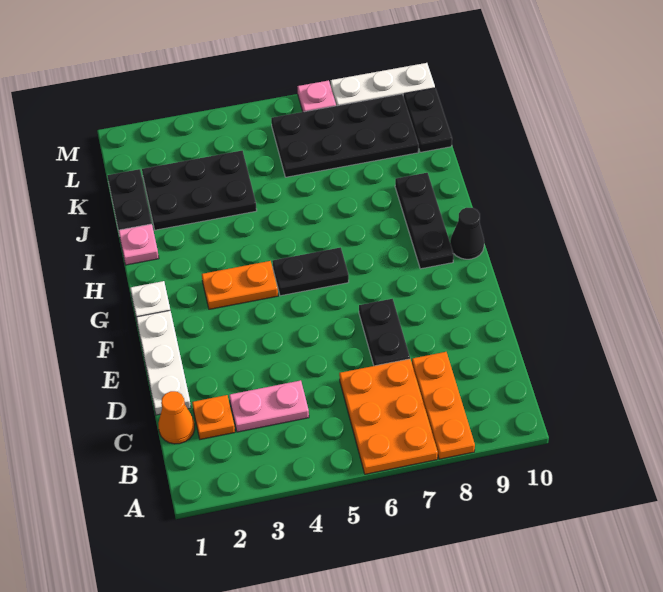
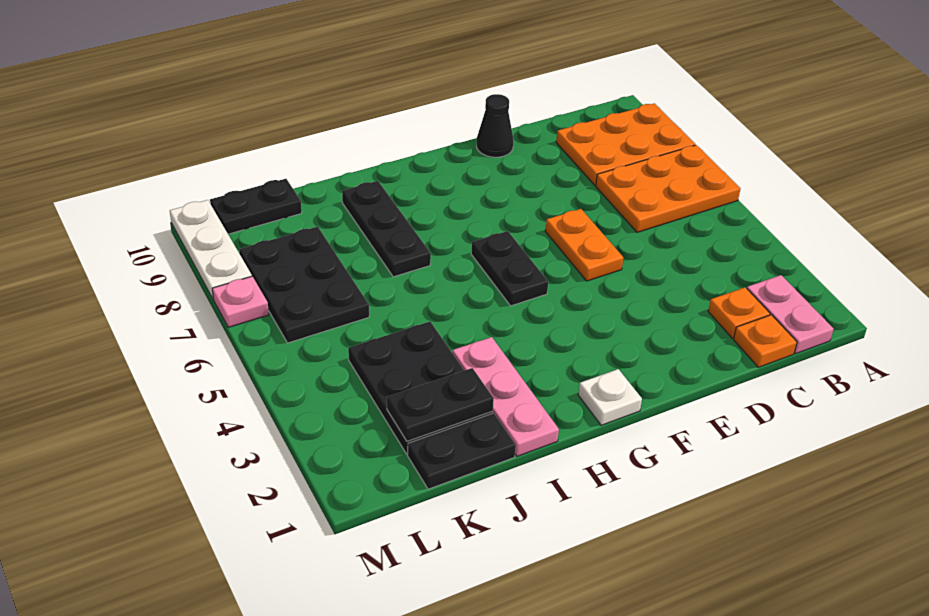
orange plate A8:C8 level 1 -> orange plate A8:C9 level 1
orange cone C1 level 1 -> orange plate C1 level 1
pink plate C3:C4 level 1 -> pink plate B1:B2 level 1
white plate D1:F1 level 1 -> none
black plate D7:E7 level 1 -> black plate J2:K2 level 2
orange plate G3:G4 level 1 -> orange plate E5:E6 level 1
black plate G9:I9 level 1 -> black plate I7:I9 level 1
black cone G10 level 1 -> black cone E10 level 1
pink plate I1 level 1 -> pink plate I1:I3 level 1
black plate K6:L9 level 1 -> black plate K6:L8 level 1

